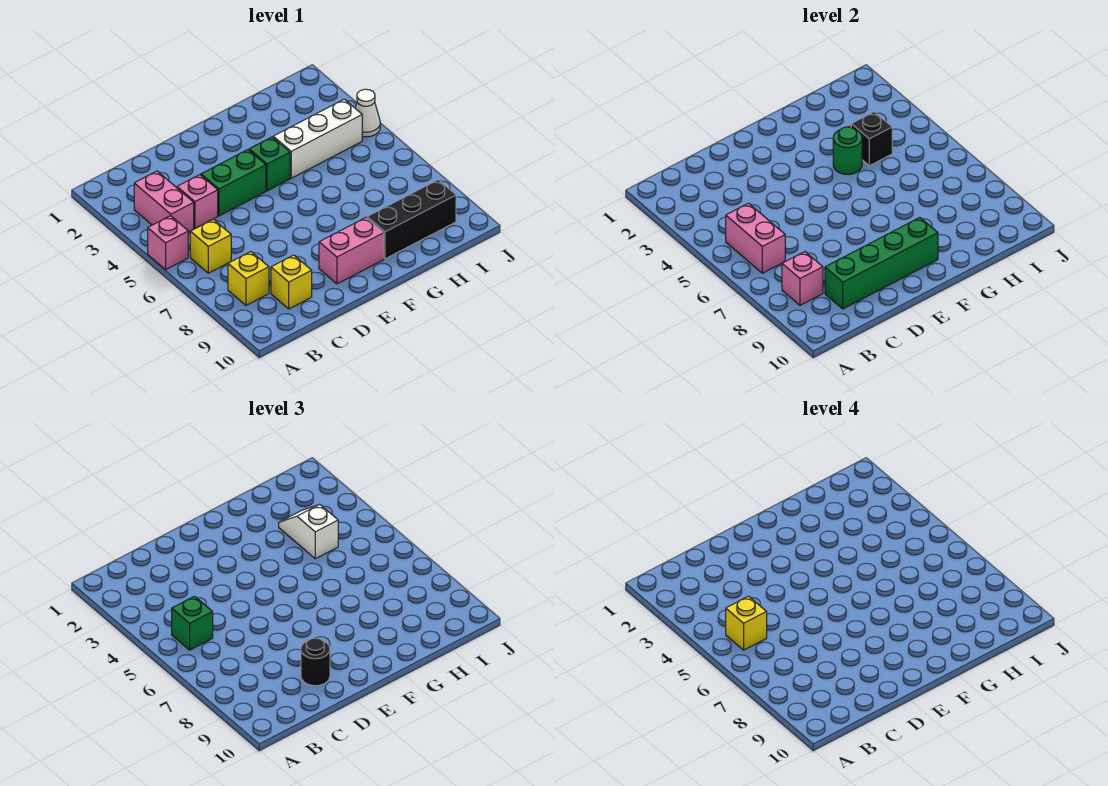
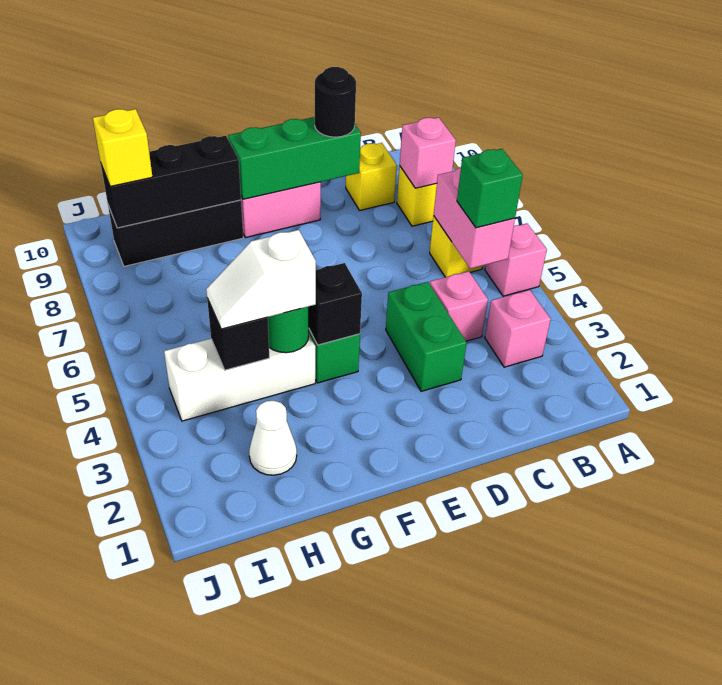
pink brick B3:B4 level 1 -> pink brick B3 level 1
yellow brick B5 level 4 -> yellow brick I9 level 3
green brick C9:F9 level 2 -> green brick D9:F9 level 2
green brick D4:E4 level 1 -> green brick D3:D4 level 1
none -> black brick F4 level 2
none -> black brick G9:I9 level 2
white slope H3:H4 level 3 top 4 -> white slope G4:H4 level 3 top G
white cone J4 level 1 -> white cone H2 level 1

